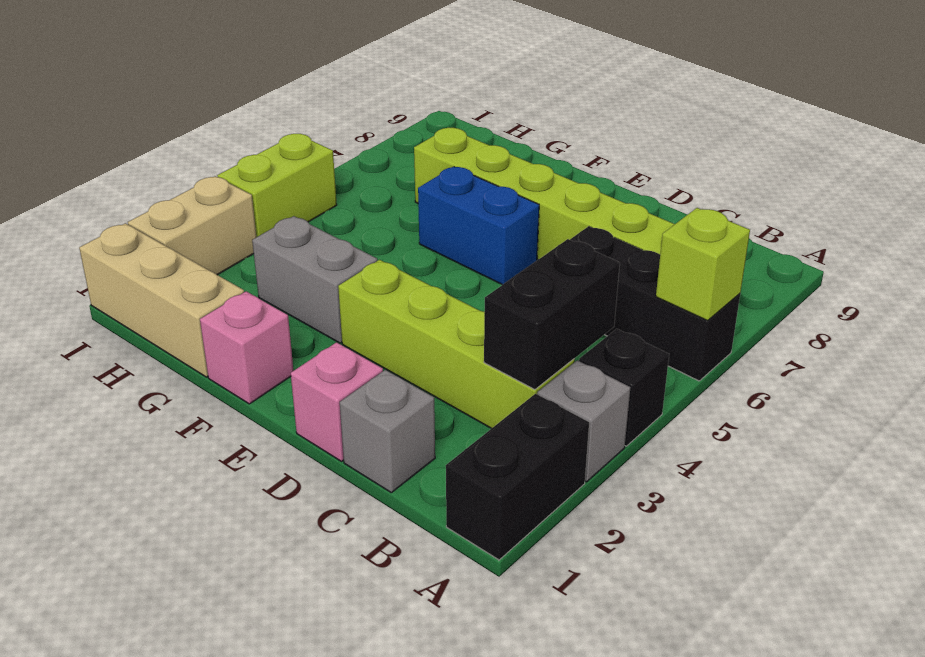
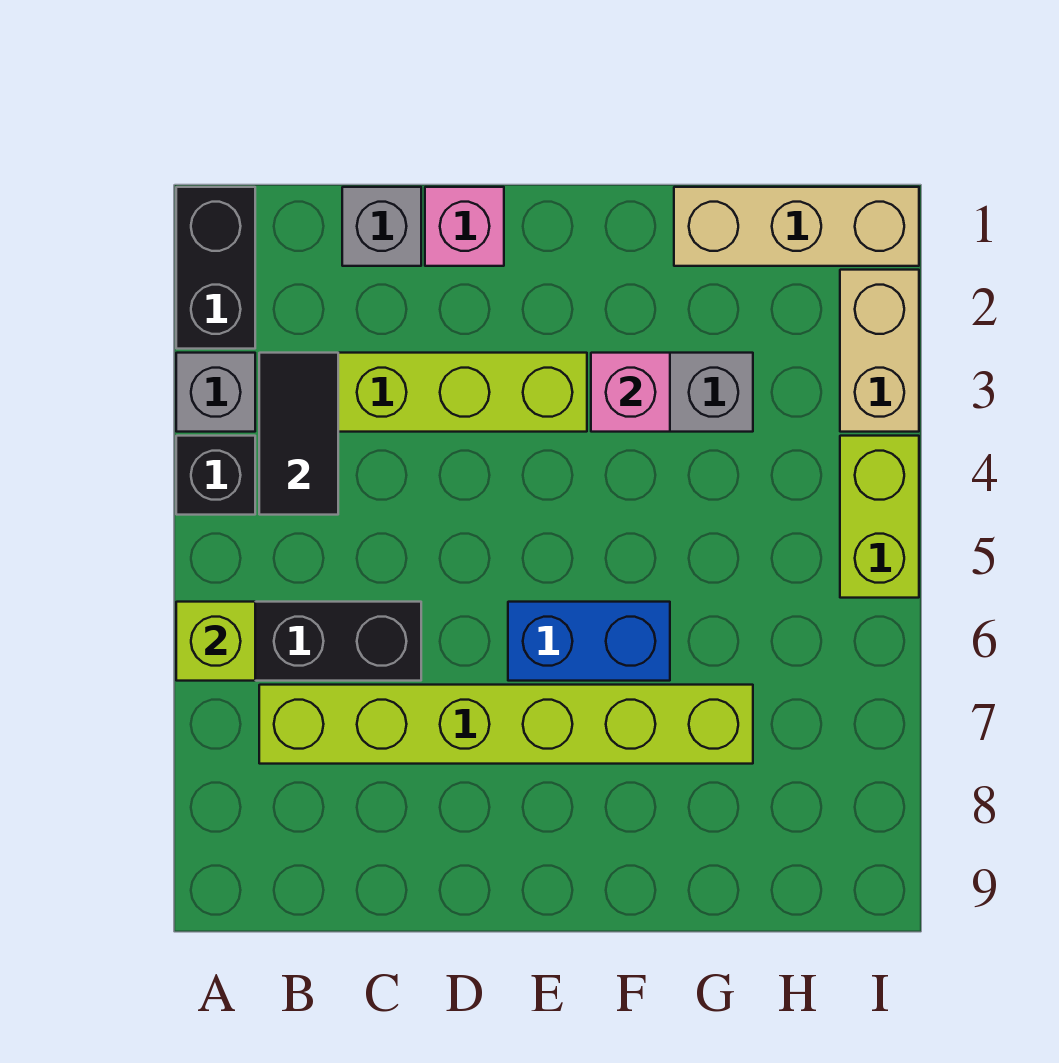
black brick B3:B4 level 2 -> black tile B3:B4 level 2
pink brick F1 level 1 -> pink brick F3 level 2

